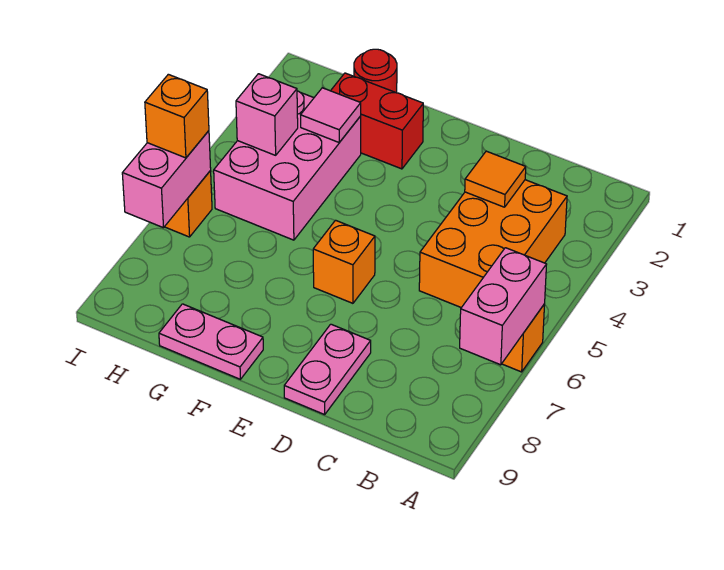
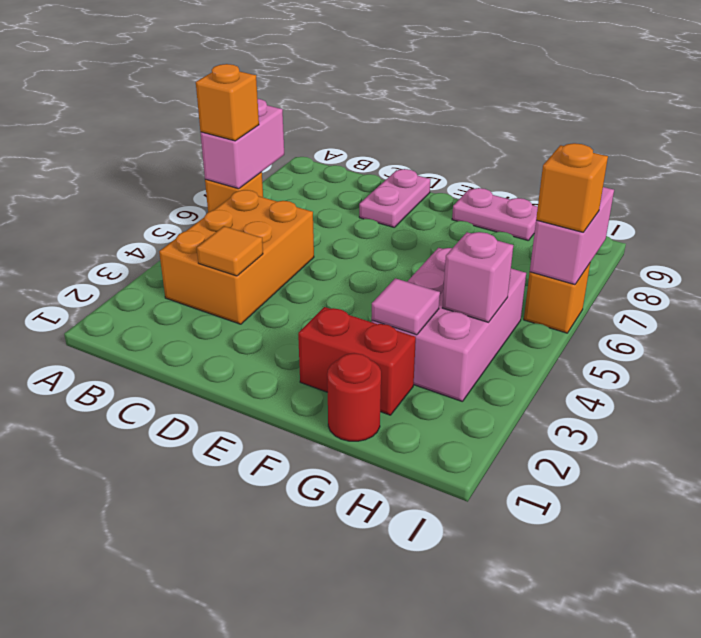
orange brick E6 level 1 -> orange brick A6 level 3

